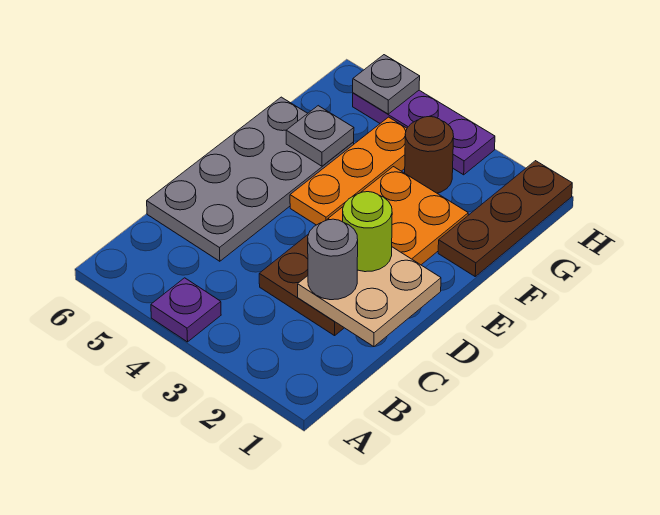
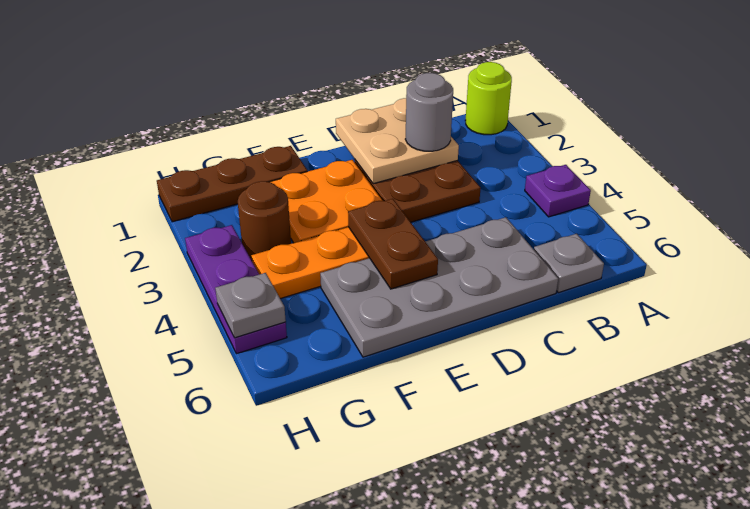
lime round brick D2 level 3 -> lime round brick A1 level 1
none -> brown plate E4:E5 level 2
grey plate F5 level 2 -> grey plate B6 level 1

